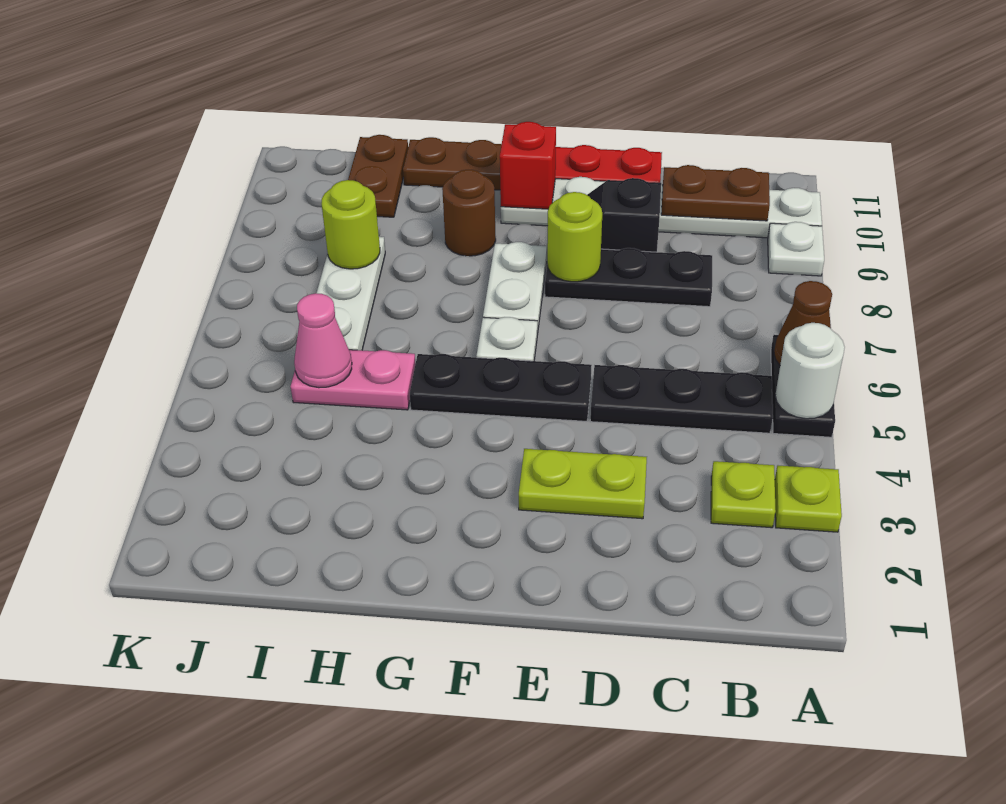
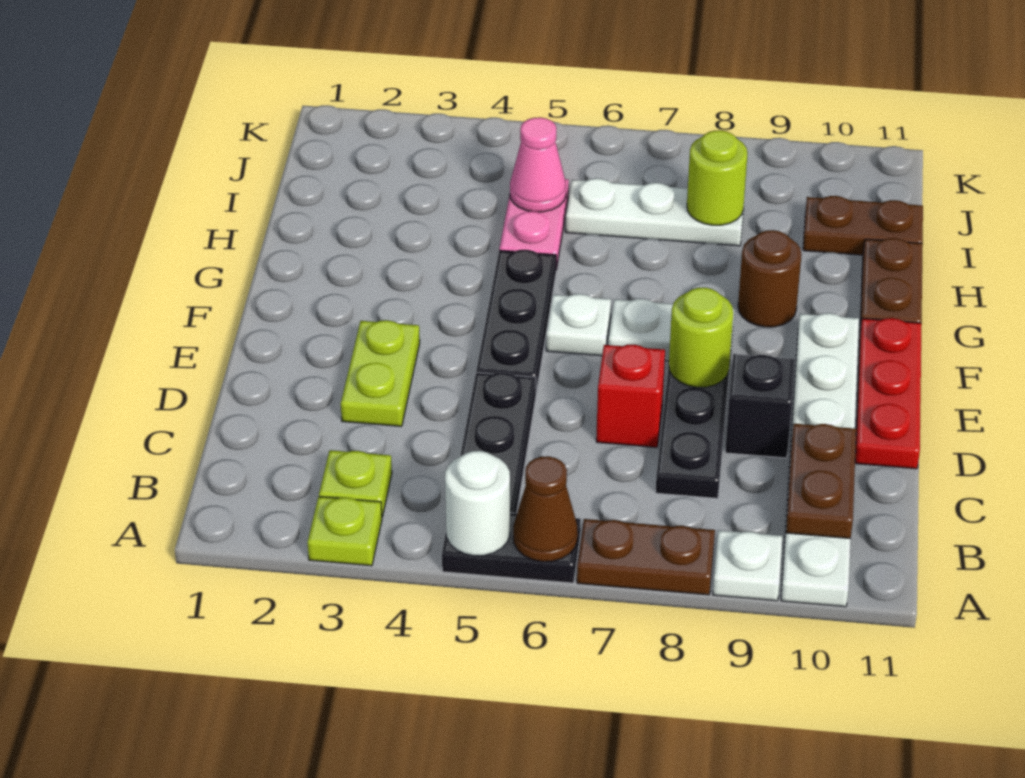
none -> brown plate A7:A8 level 1
red brick F10 level 2 -> red brick D7 level 1

